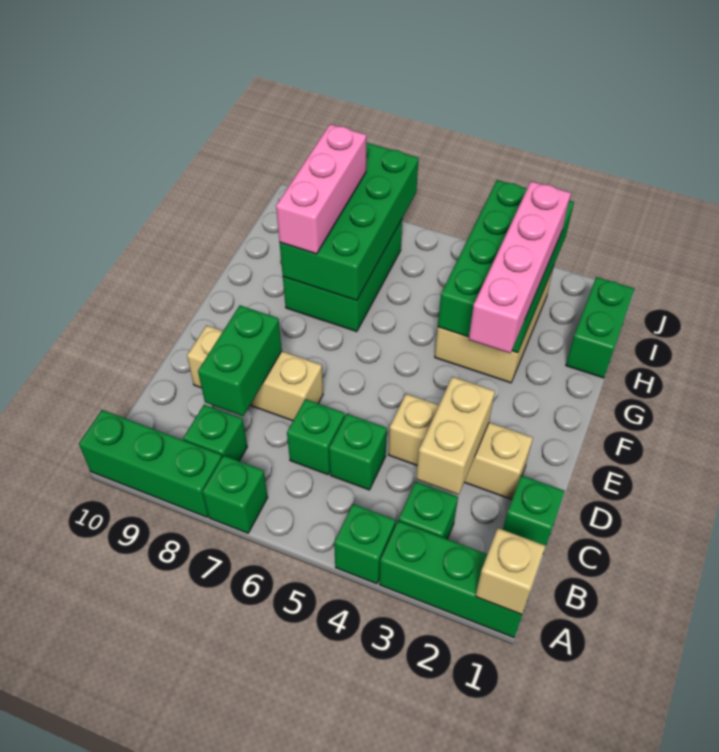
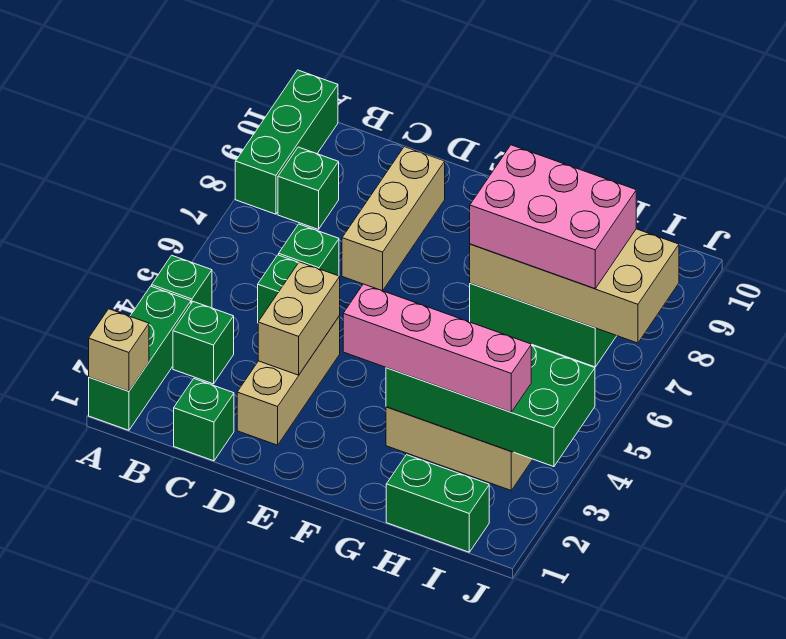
green brick A7 level 1 -> none
tan brick C3:D3 level 2 -> tan brick D3:D4 level 2
green brick C8:D8 level 2 -> none
green brick G7:J8 level 2 -> tan brick G7:J8 level 2
pink brick G8:I8 level 3 -> pink brick G7:I8 level 3

